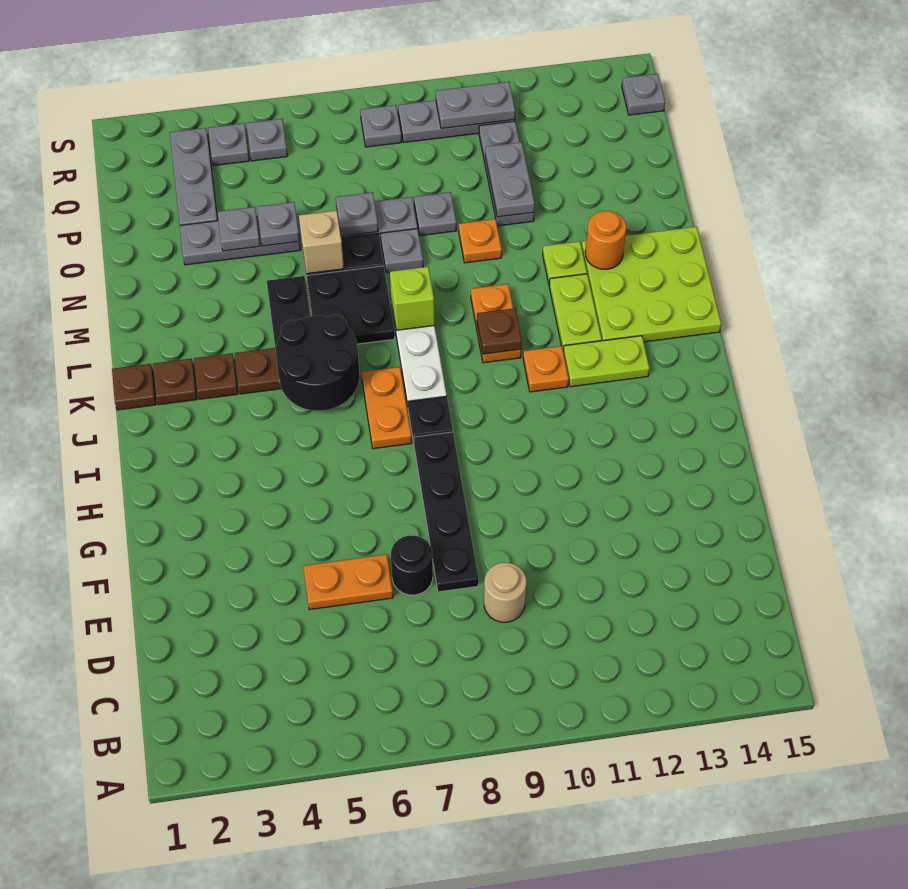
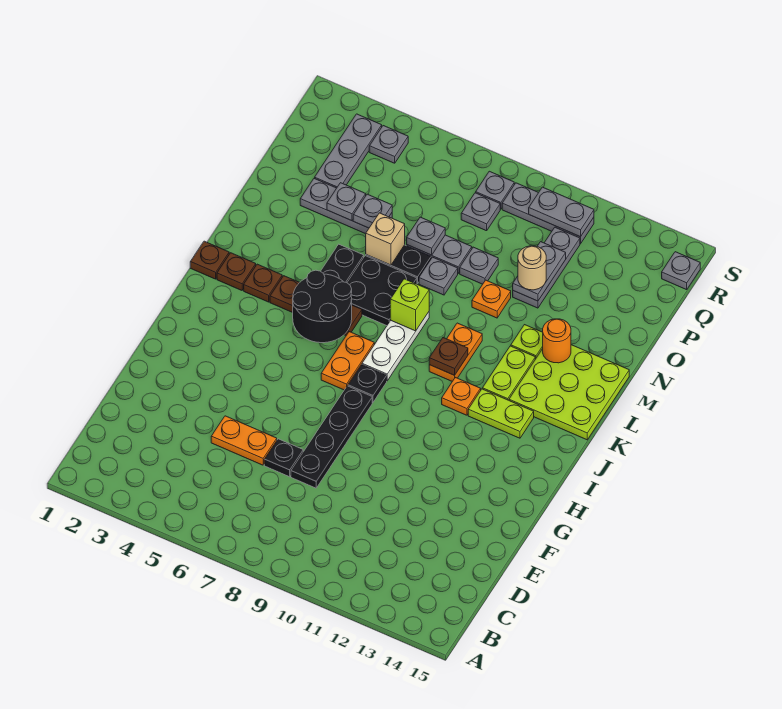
tan round brick D9 level 1 -> tan round brick O11 level 3
black round brick E7 level 1 -> black plate E7 level 1
grey plate R5 level 1 -> grey plate Q8 level 1

